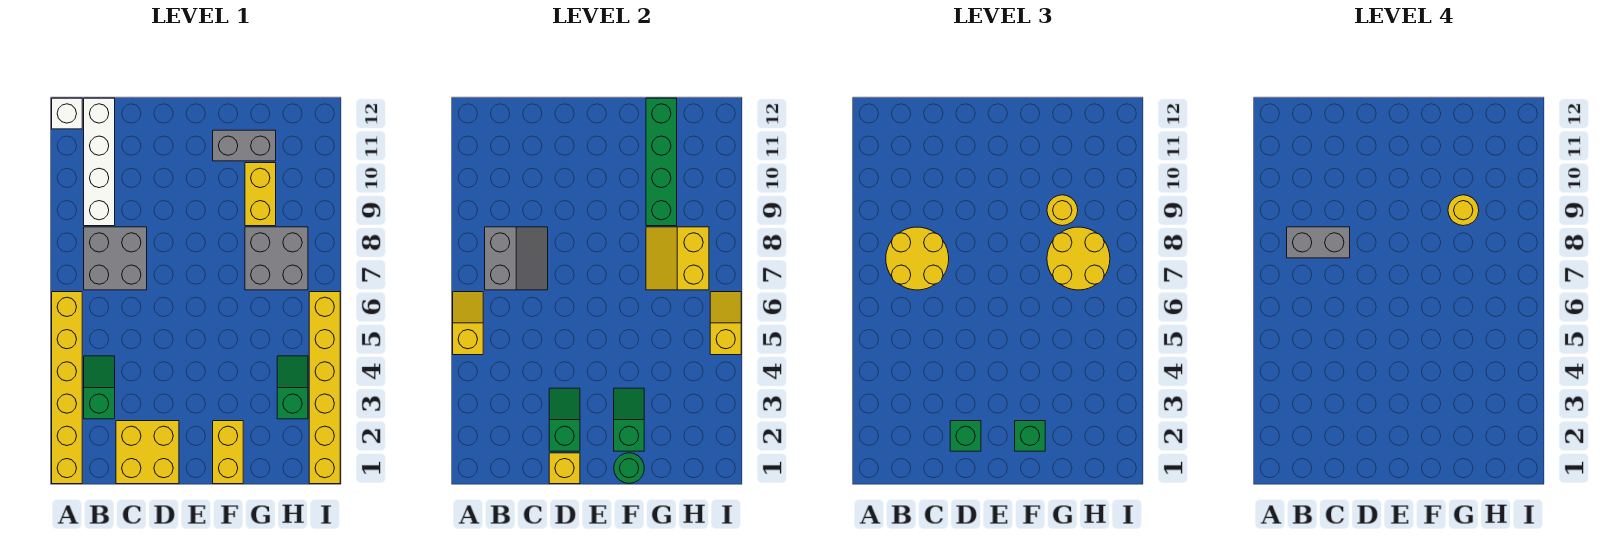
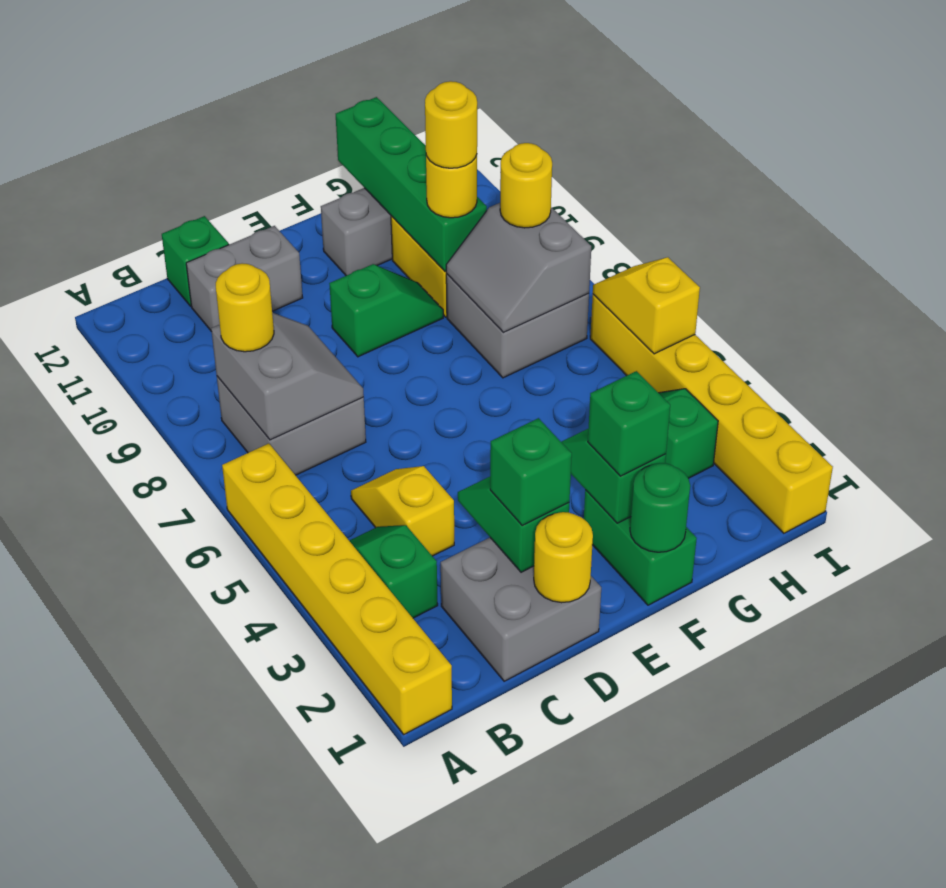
yellow slope A5:A6 level 2 top 5 -> yellow slope C4:C5 level 1 top 4
white brick A12 level 1 -> none
yellow round brick B7:C8 level 3 -> yellow round brick B8 level 3
grey brick B8:C8 level 4 -> grey brick C11:D11 level 1
white brick B9:B12 level 1 -> none
yellow brick C1:D2 level 1 -> grey brick C1:D2 level 1
none -> green brick C12 level 1
yellow brick D1 level 2 -> yellow round brick D1 level 2
none -> green slope E9:F9 level 1 top E
yellow brick F1:F2 level 1 -> green brick F1:F2 level 1
yellow slope G7:H8 level 2 top H -> grey slope G7:H8 level 2 top H
yellow round brick G7:H8 level 3 -> yellow round brick H8 level 3

